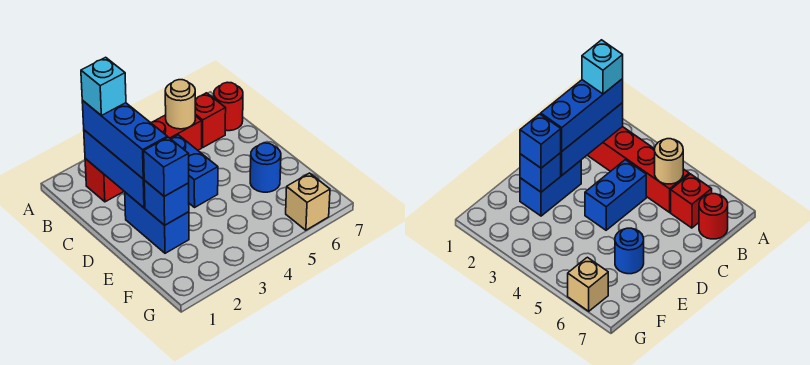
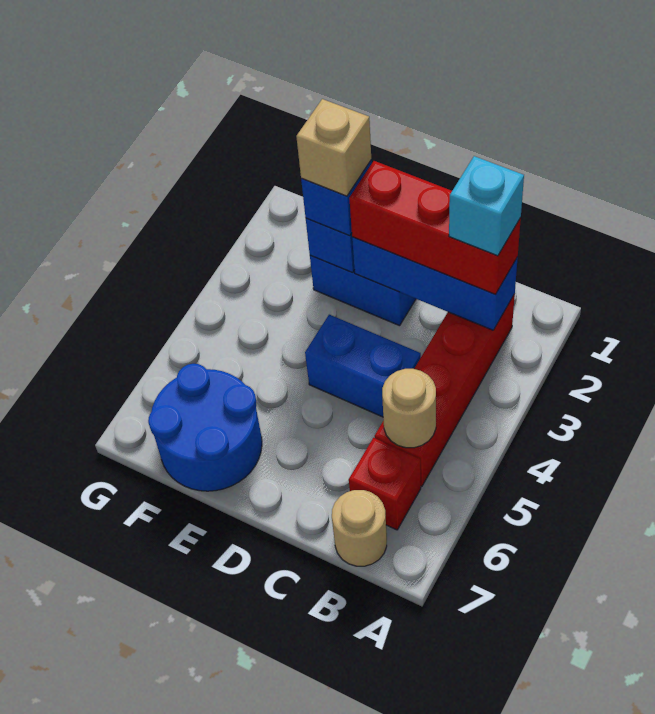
blue brick B2:D2 level 3 -> red brick B2:D2 level 3
red round brick B7 level 1 -> tan round brick B7 level 1
blue round brick E6 level 1 -> blue round brick E6:F7 level 1
tan brick G6 level 1 -> tan brick E2 level 4

